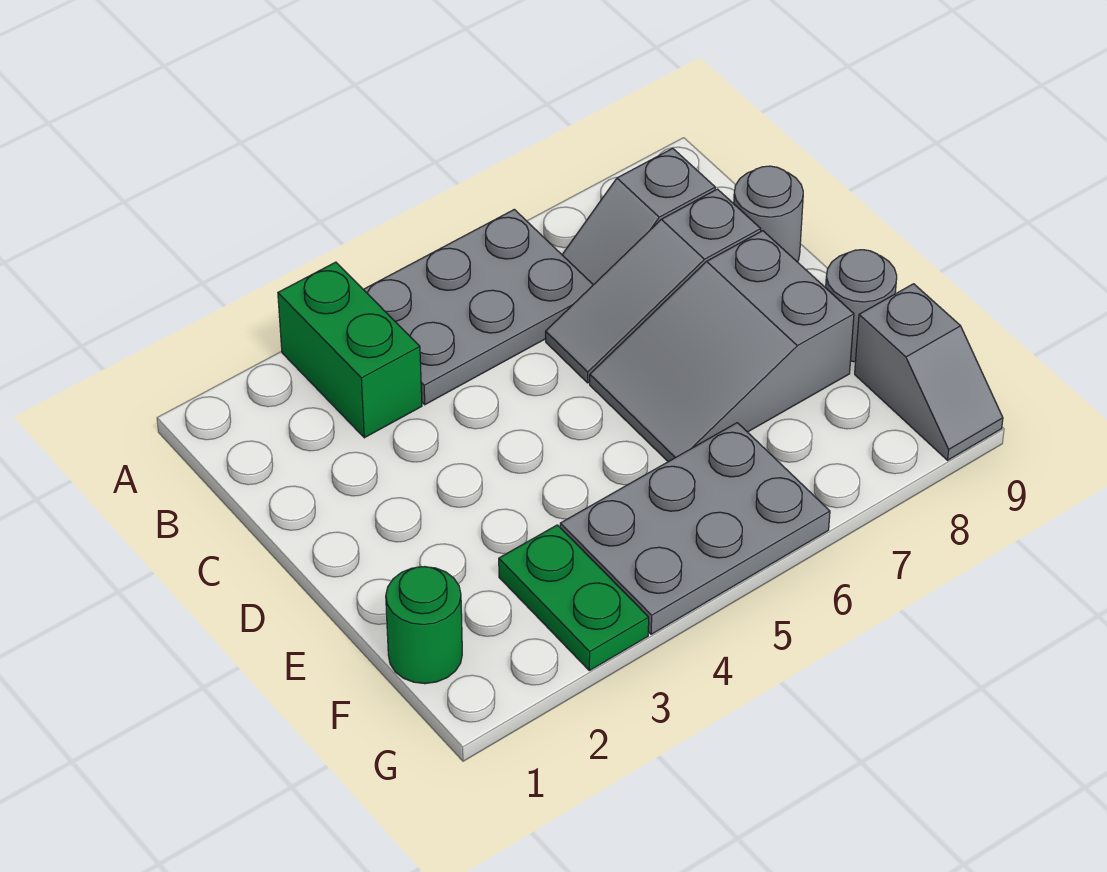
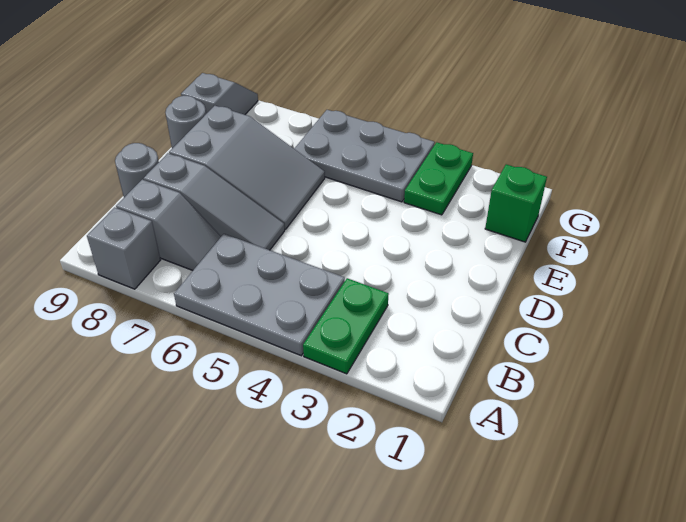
green brick A3:B3 level 1 -> green plate A3:B3 level 1
none -> grey brick A8 level 1
green round brick F1 level 1 -> green brick F1 level 1

